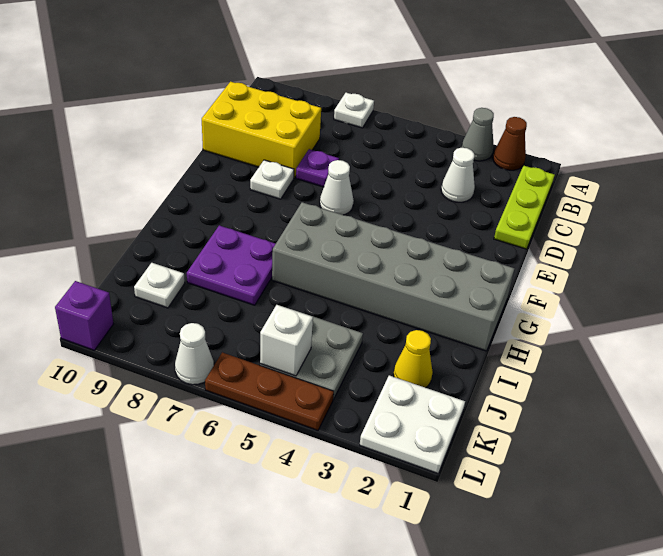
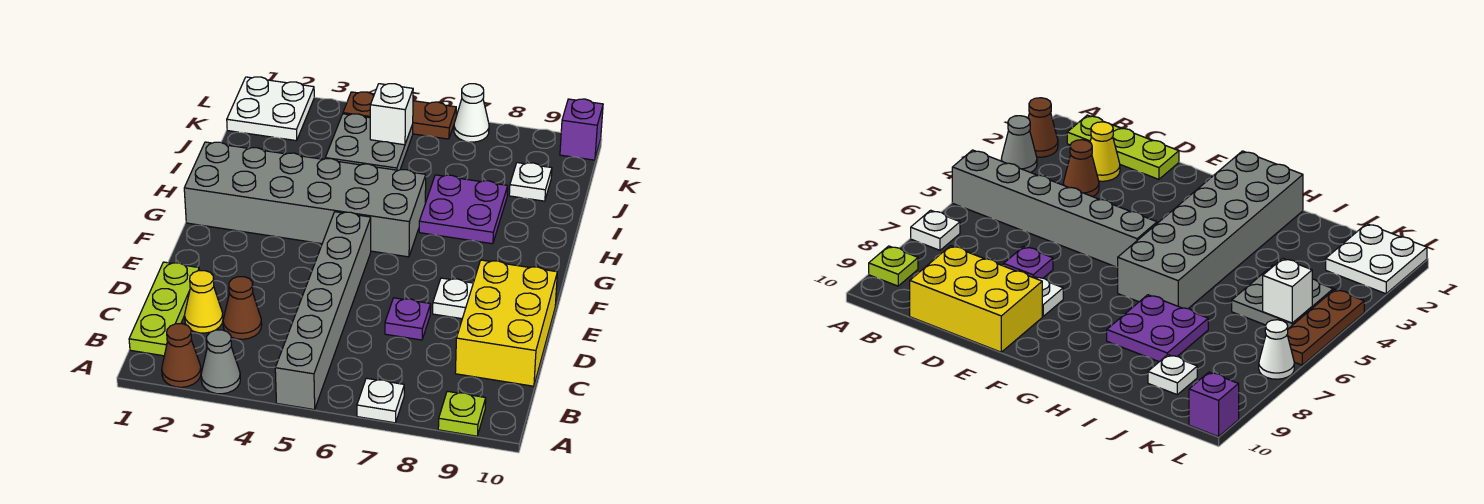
none -> grey brick A5:F5 level 1
none -> lime plate A9 level 1
white cone C3 level 1 -> brown cone C3 level 1
yellow brick C8:D10 level 1 -> yellow brick C9:E10 level 1
white cone E6 level 1 -> none
yellow cone J2 level 1 -> yellow cone C2 level 1

